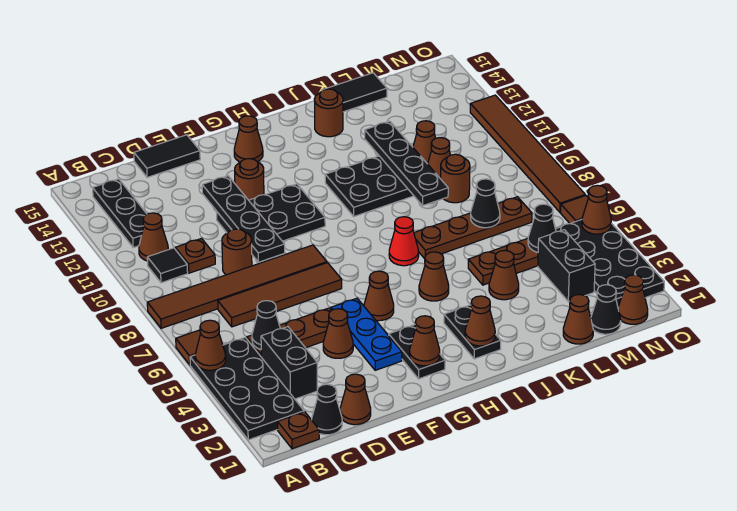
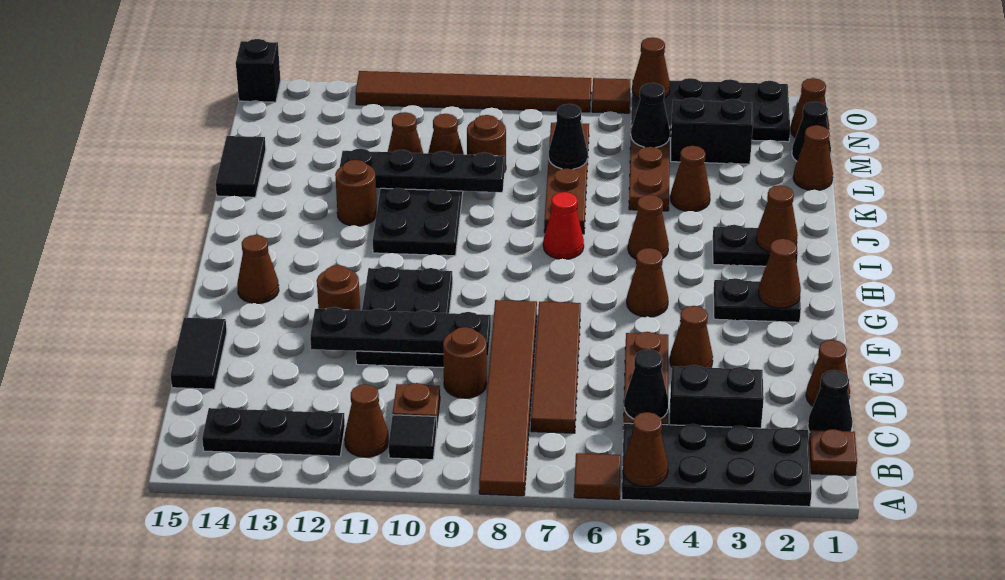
blue plate F3:F5 level 1 -> none
brown round brick J14 level 1 -> brown round brick J12 level 1
none -> black brick O15 level 1

